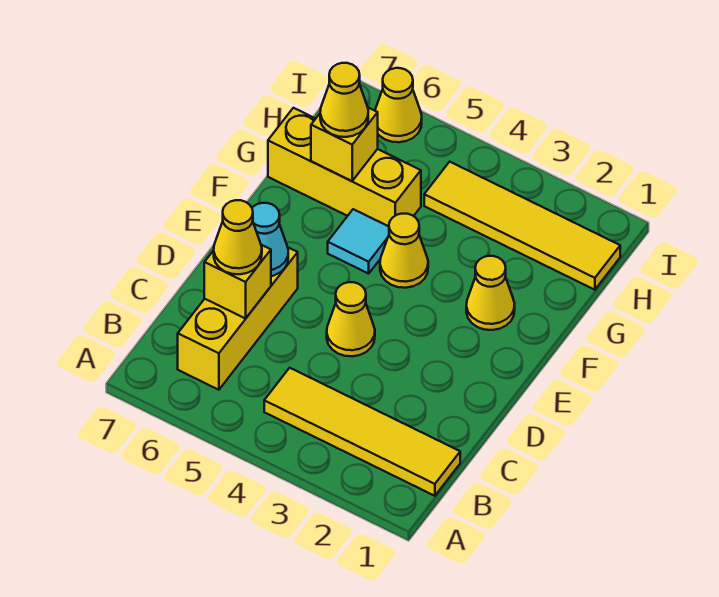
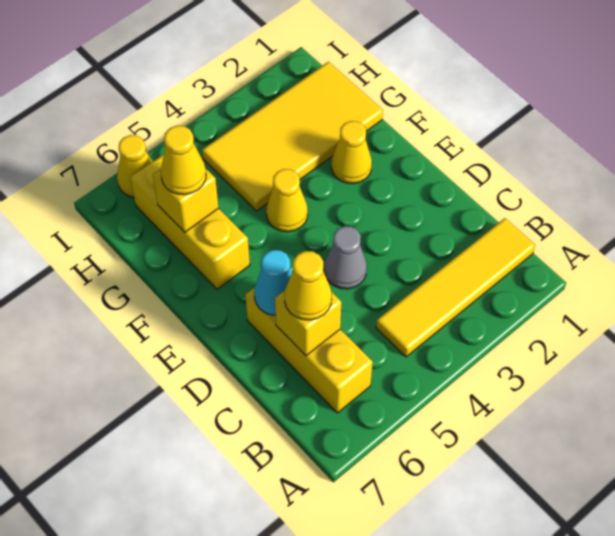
yellow cone D4 level 1 -> grey cone D4 level 1
cyan tile F5 level 1 -> none
yellow brick G5:G7 level 1 -> yellow brick F6:H6 level 1
yellow tile H1:H4 level 1 -> yellow tile G1:H4 level 1

